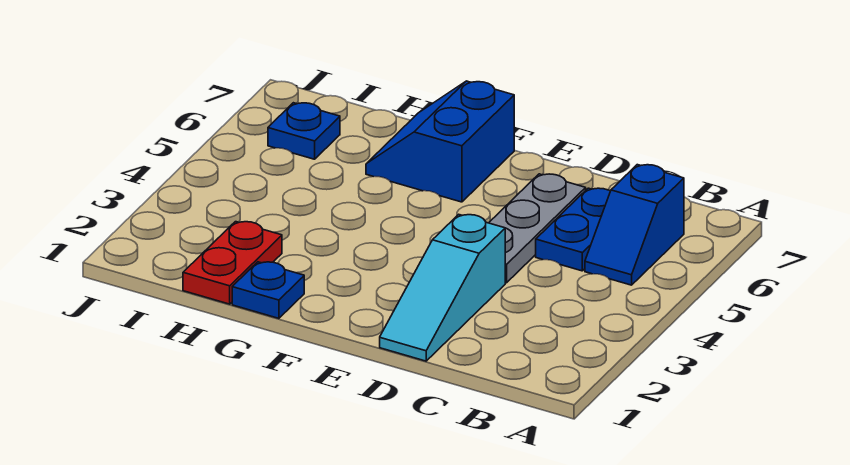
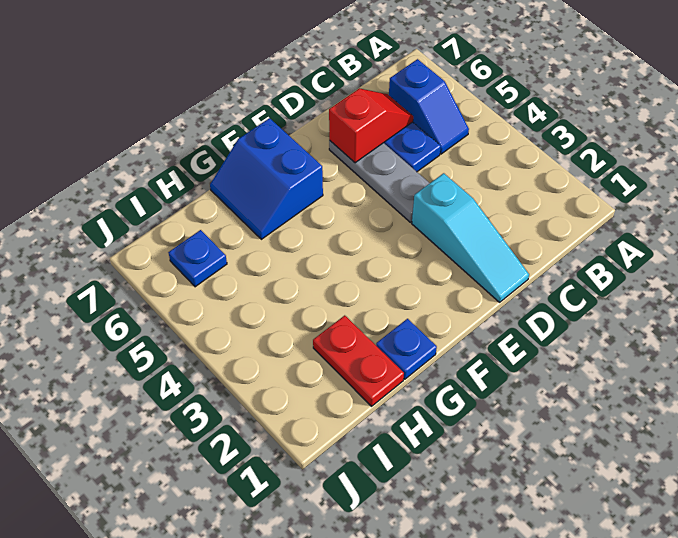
none -> red slope C6:D6 level 2 top D

